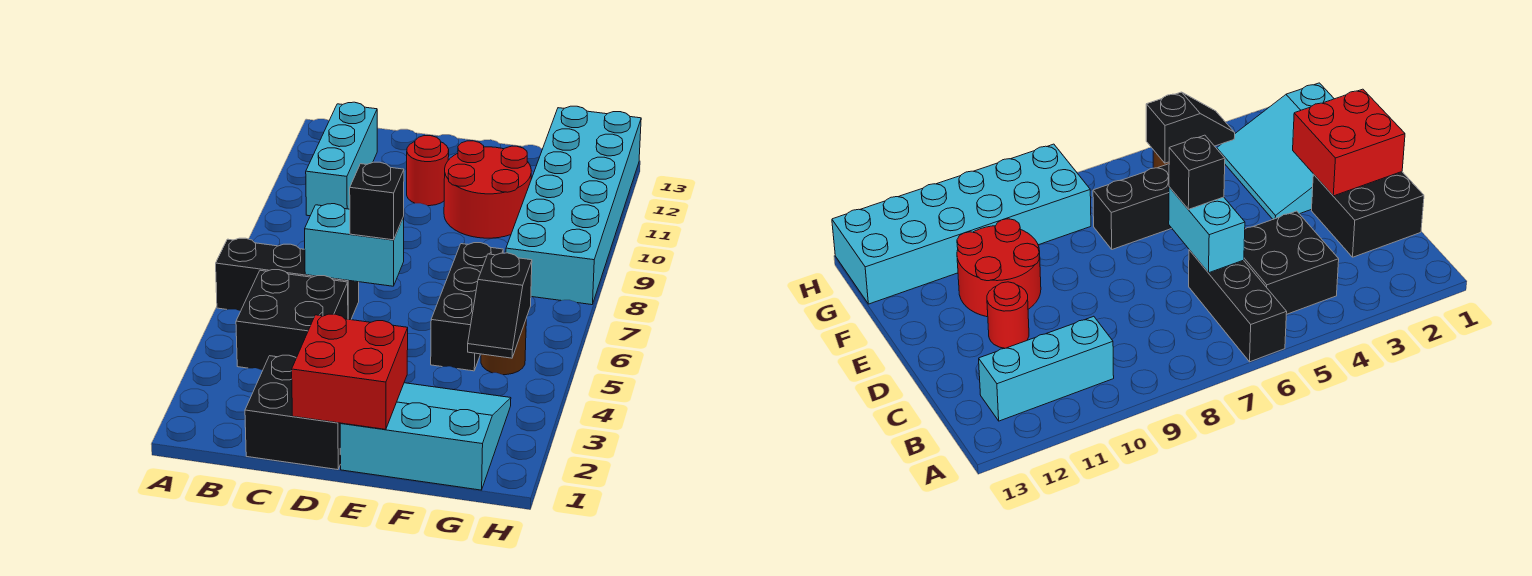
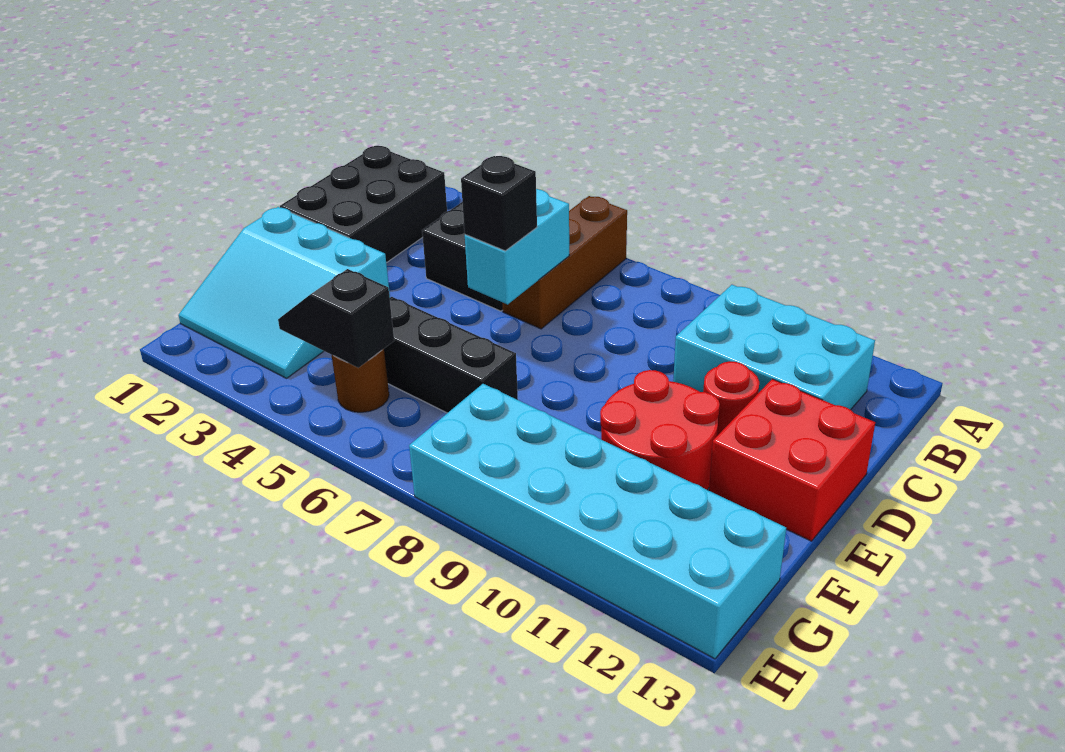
black brick A6:C6 level 1 -> brown brick A6:C6 level 1
cyan brick B10:B12 level 1 -> cyan brick B10:C12 level 1
black brick C1:D2 level 1 -> black brick B1:D2 level 1
red brick D1:E2 level 2 -> red brick D12:E13 level 1
cyan slope E1:G3 level 1 top 1 -> cyan slope E1:G3 level 1 top E

